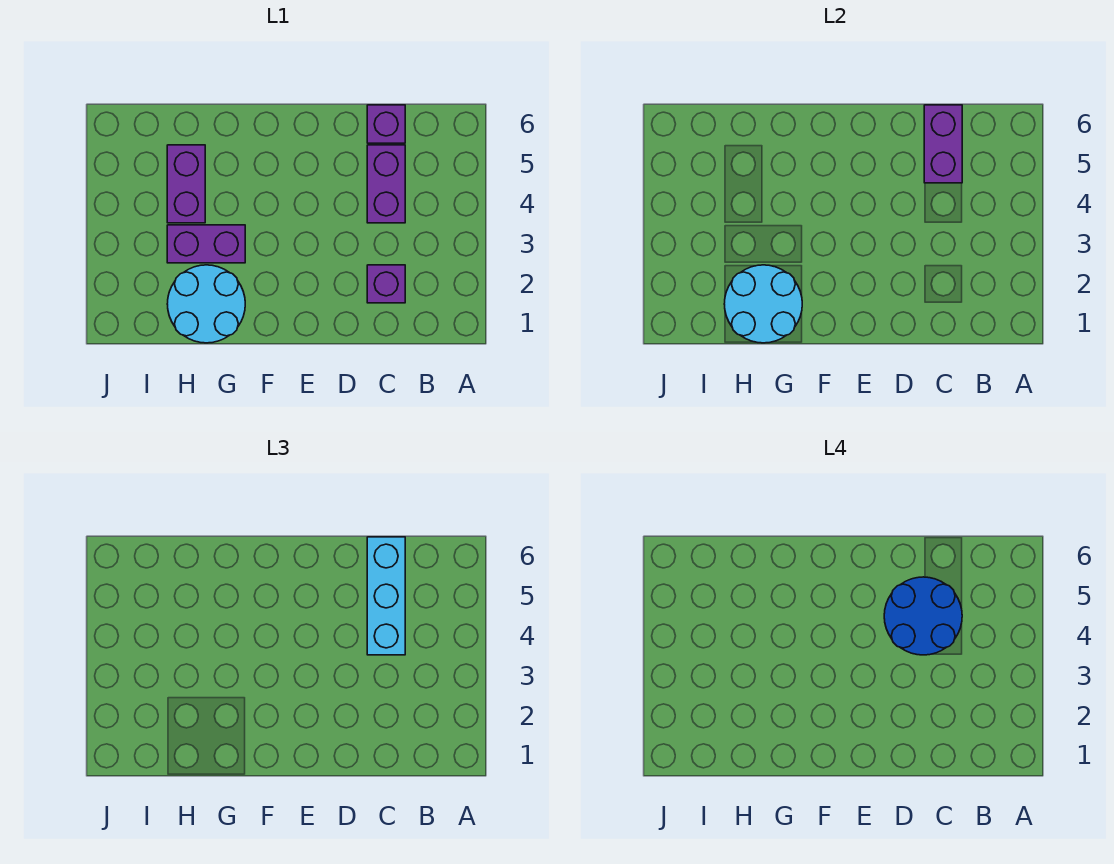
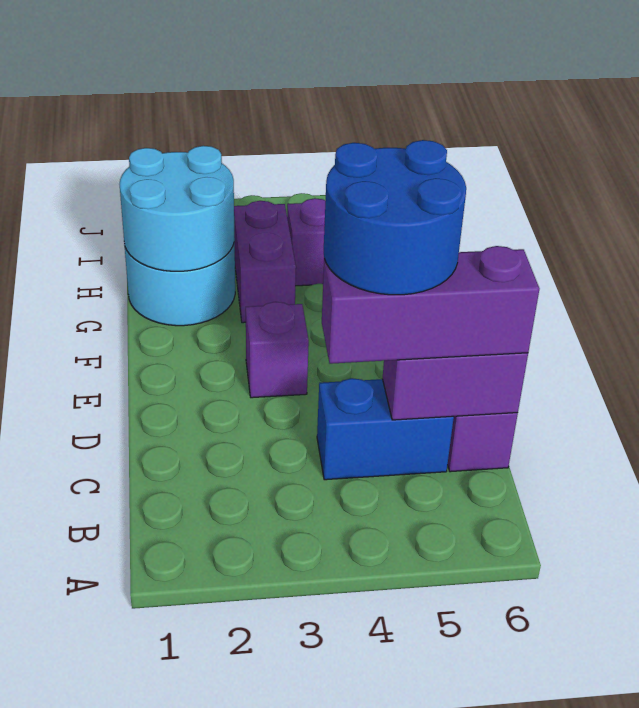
purple brick C2 level 1 -> purple brick E3 level 1
purple brick C4:C5 level 1 -> blue brick C4:C5 level 1
cyan brick C4:C6 level 3 -> purple brick C4:C6 level 3

